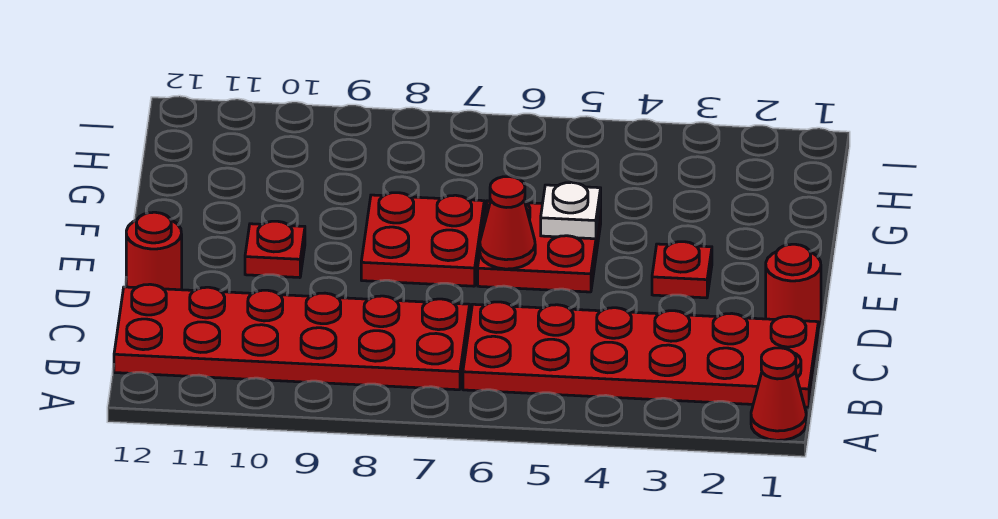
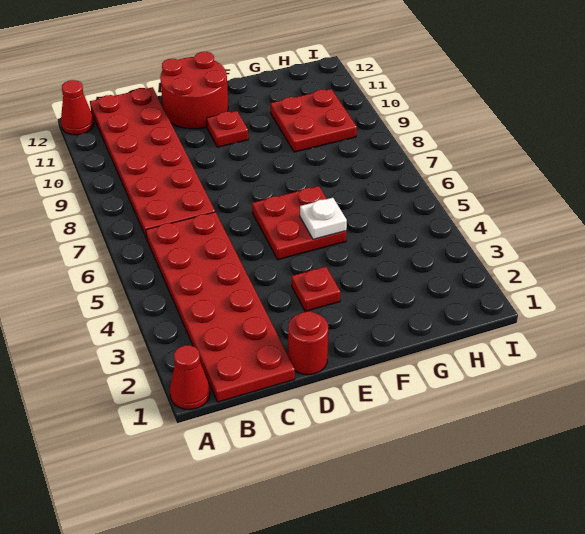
red round brick D12 level 1 -> red round brick D11:E12 level 1
red cone E6 level 2 -> red cone A12 level 1
red plate E7:F8 level 1 -> red plate G9:H10 level 1

